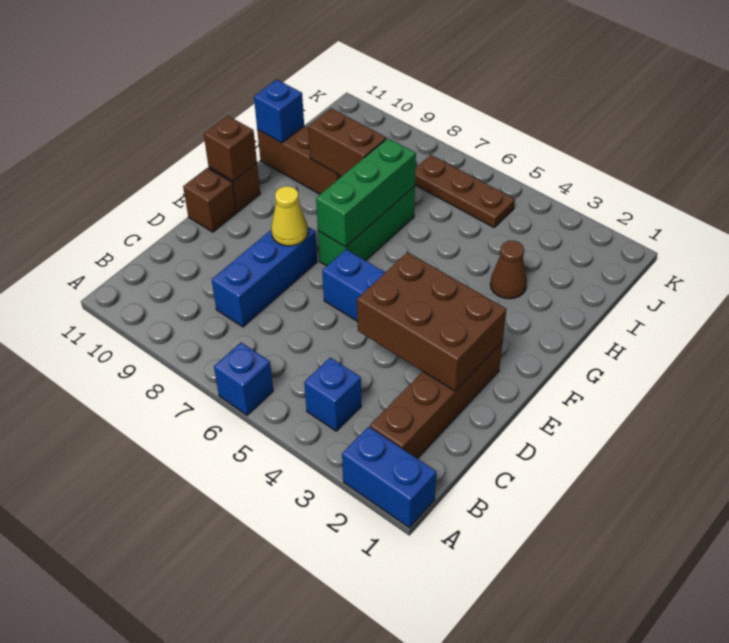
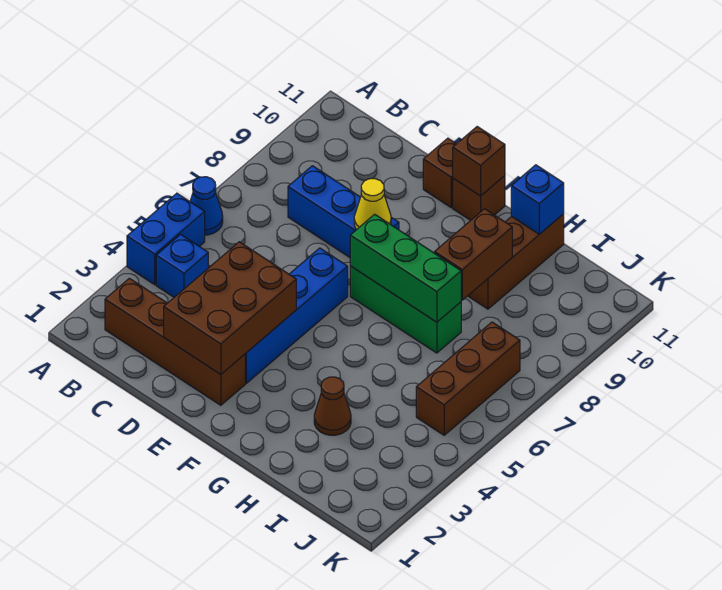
blue brick A1:A2 level 1 -> blue brick A4:A5 level 1
blue brick A6 level 1 -> blue cone A6 level 1
brown plate J5:J7 level 1 -> brown brick J5:J7 level 1

